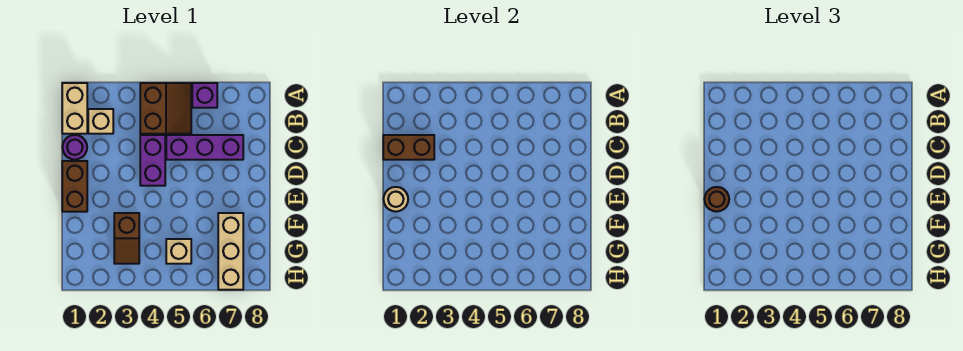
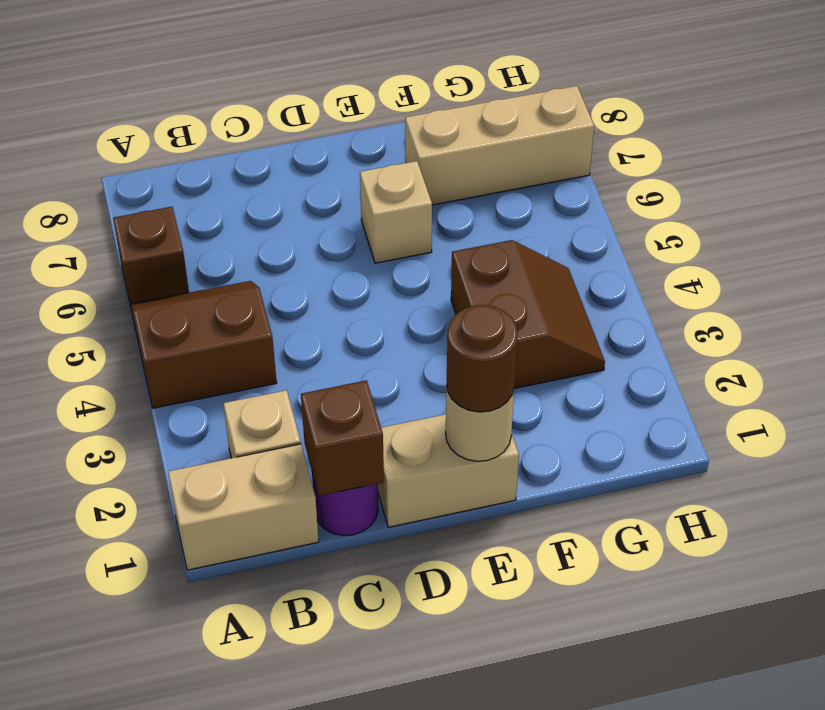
purple brick A6 level 1 -> brown brick A6 level 1
brown brick C1:C2 level 2 -> brown brick C1 level 2
purple brick C4:D4 level 1 -> none
purple brick C5:C7 level 1 -> none
brown brick D1:E1 level 1 -> tan brick D1:E1 level 1
brown slope F3:G3 level 1 top F -> brown slope F3:G4 level 1 top F
tan brick G5 level 1 -> tan brick E6 level 1

